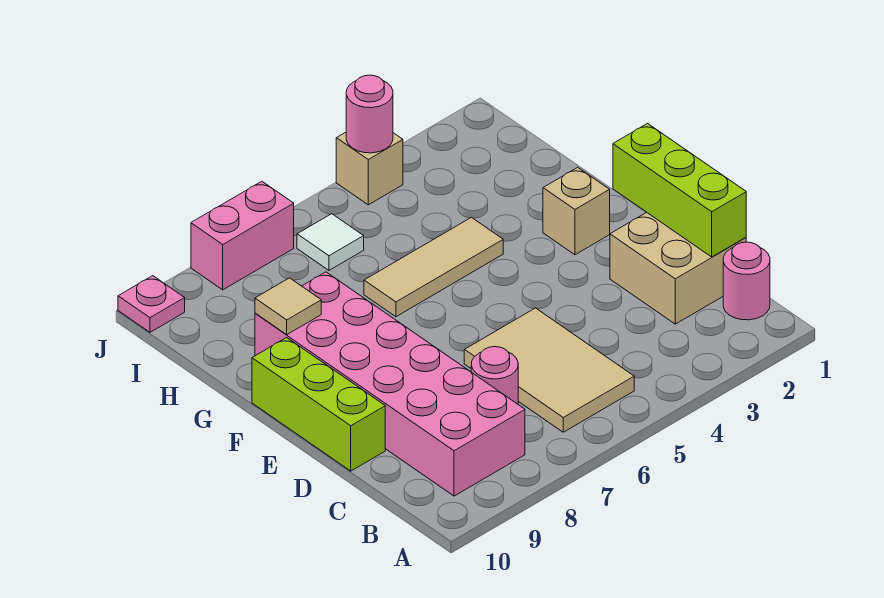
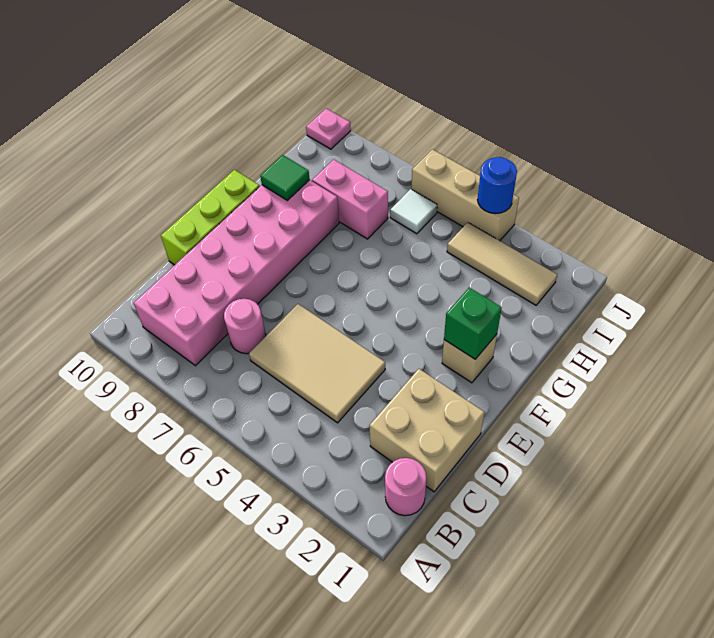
tan tile B5:D6 level 1 -> tan tile C4:D6 level 1
lime brick C1:E1 level 2 -> none
none -> green brick F2 level 2
tan tile G4:G6 level 1 -> tan tile I2:I4 level 1
tan tile G9 level 2 -> green tile G9 level 2
tan brick J4 level 1 -> tan brick J4:J6 level 1
pink round brick J4 level 2 -> blue round brick J4 level 2
pink brick J7:J8 level 1 -> pink brick H7:H8 level 1

